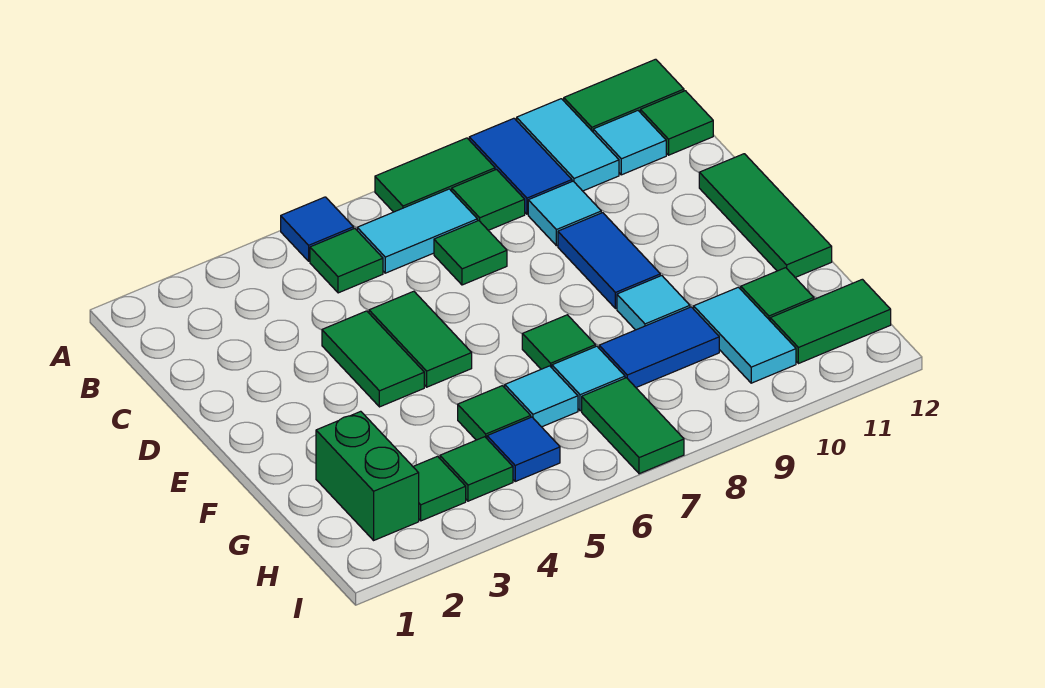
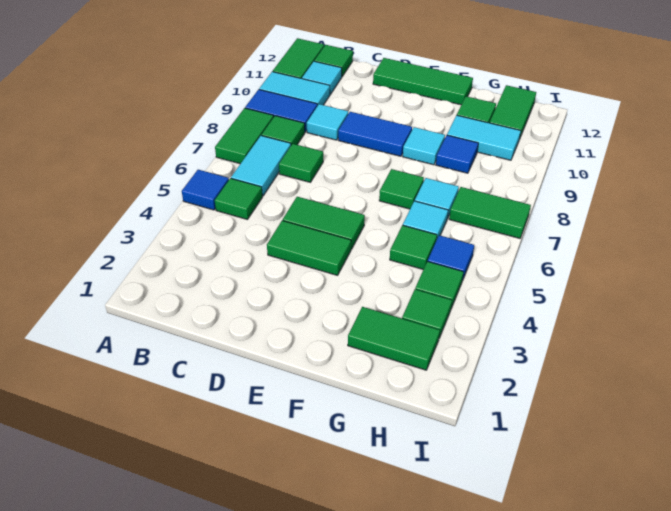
green brick G2:H2 level 1 -> green tile G2:H2 level 1
blue tile G8:G9 level 1 -> blue tile G9 level 1

